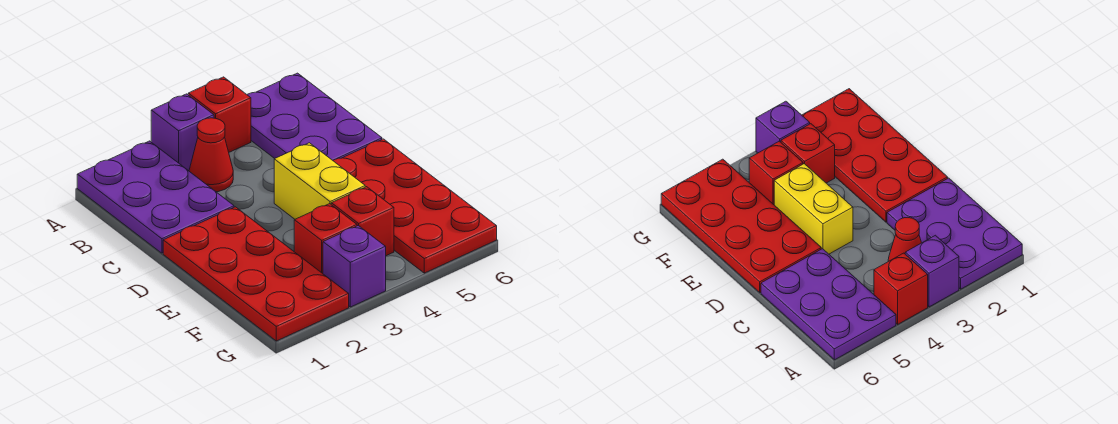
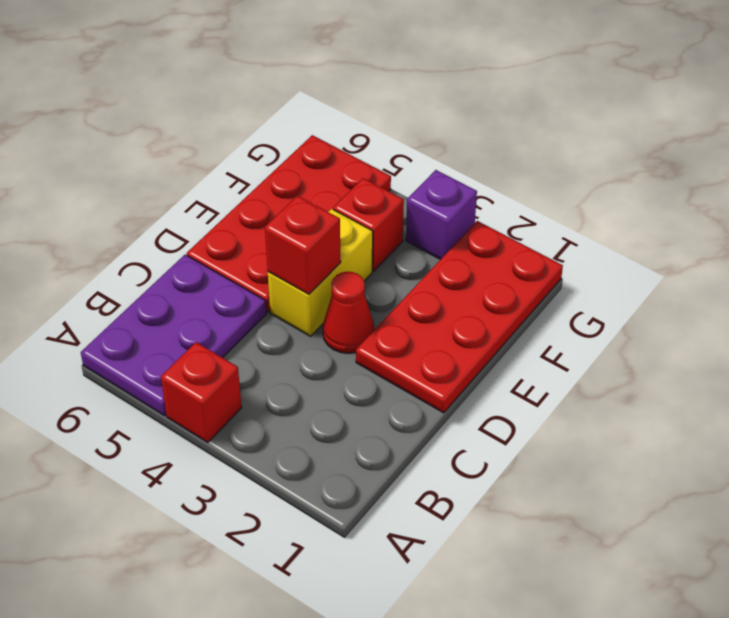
purple plate A1:C2 level 1 -> none
purple brick A3 level 1 -> none
red cone B3 level 1 -> red cone D3 level 1
red brick F3 level 1 -> red brick D4 level 2

